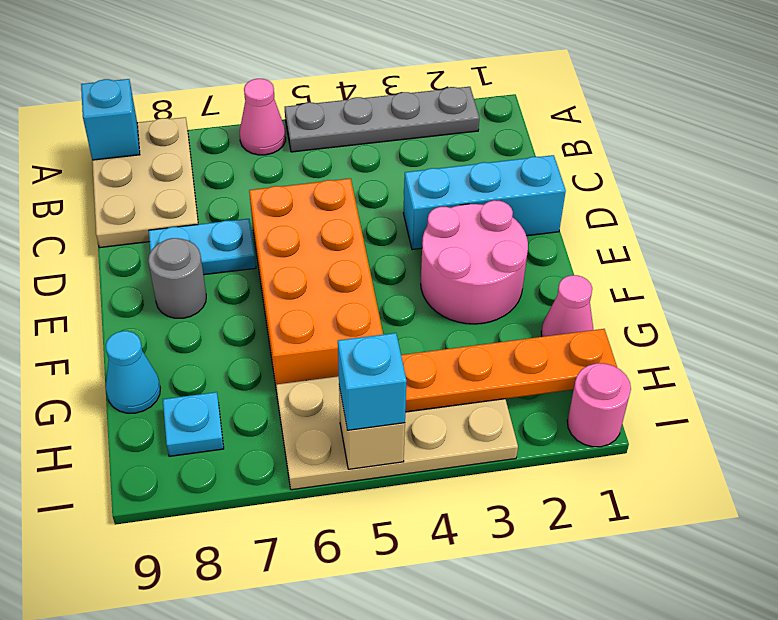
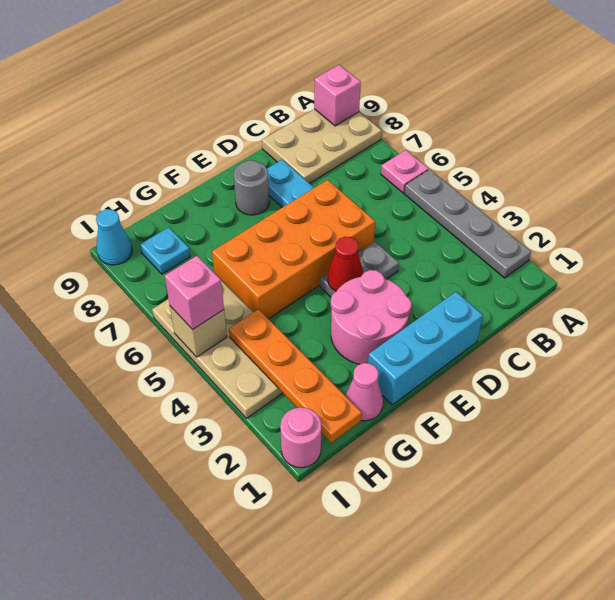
pink cone A6 level 1 -> pink plate A6 level 1
cyan brick A9 level 2 -> pink brick A9 level 2
cyan brick D1:D3 level 1 -> cyan brick D1:F1 level 1
none -> grey plate D4:E4 level 1
none -> red cone E4 level 2
cyan cone G9 level 1 -> cyan cone I9 level 1
cyan brick I5 level 3 -> pink brick I5 level 3

